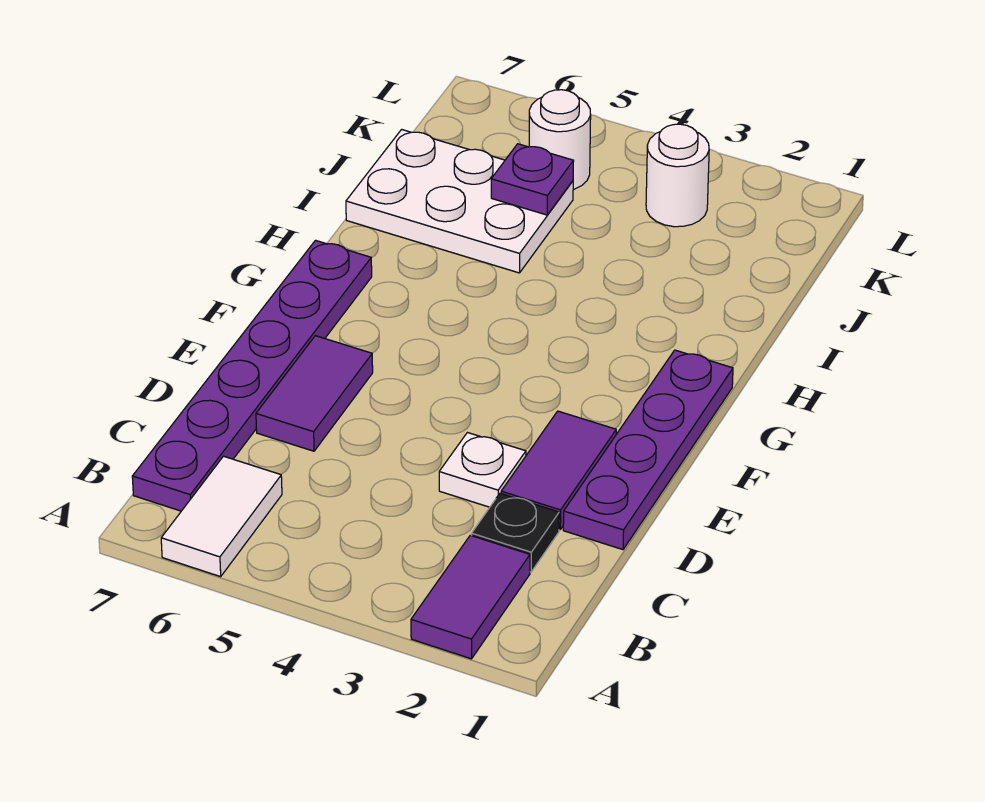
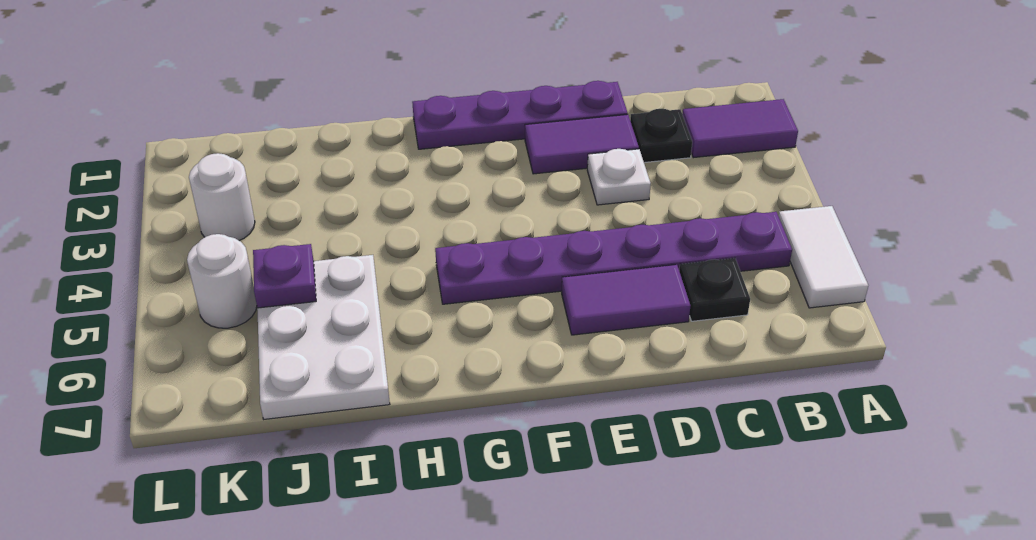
white tile A6:B6 level 1 -> white tile A5:A6 level 1
purple plate B7:G7 level 1 -> purple plate B5:G5 level 1
none -> black plate C6 level 1

